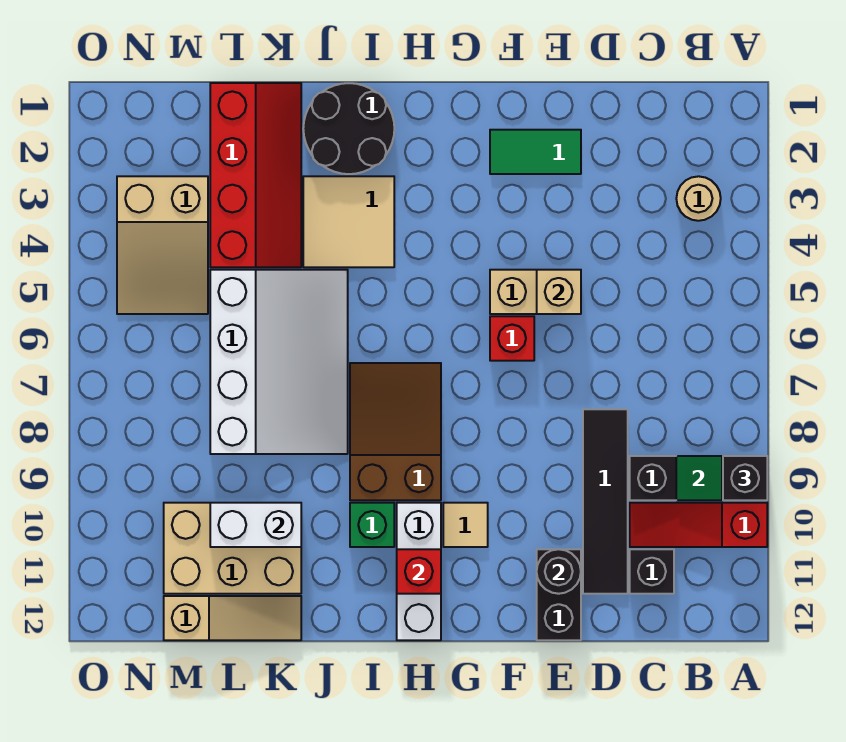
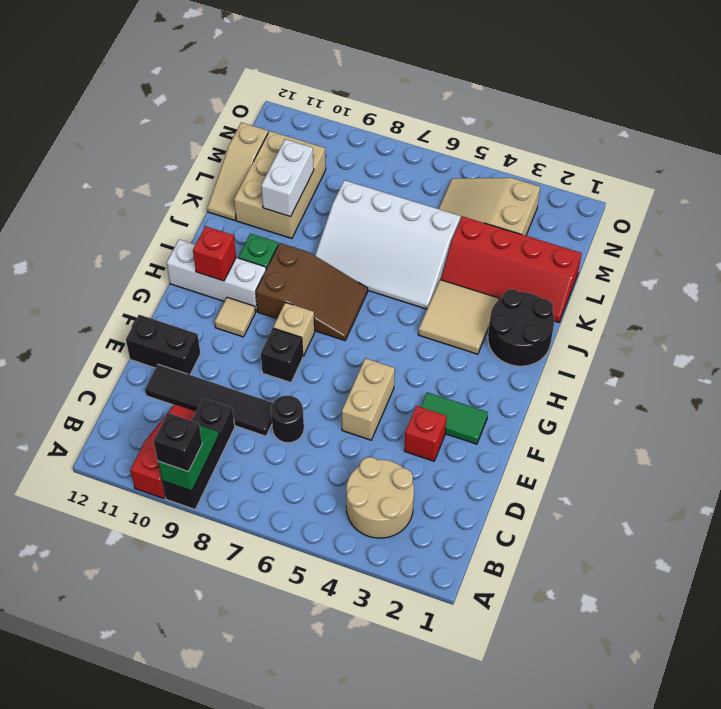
tan round brick B3 level 1 -> tan round brick B3:C4 level 1
black brick C11 level 1 -> black brick F8 level 1
green tile E2:F2 level 1 -> green tile F2:F3 level 1
tan brick E5 level 2 -> tan brick G8 level 1
black round brick E11 level 2 -> black round brick D7 level 1
red brick F6 level 1 -> red brick E3 level 1

